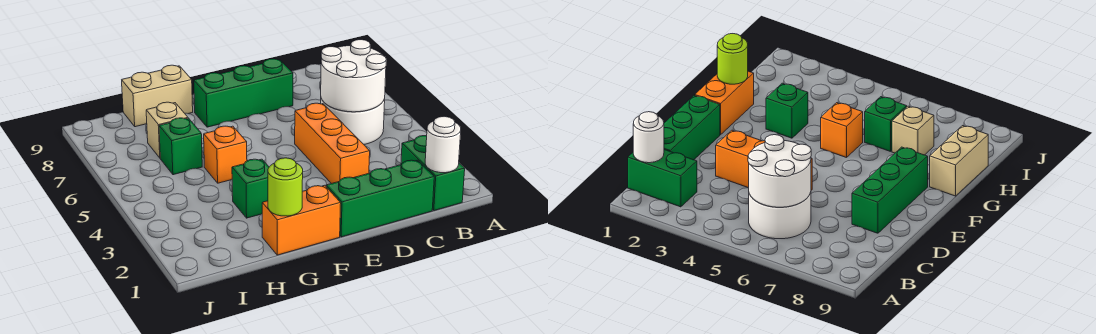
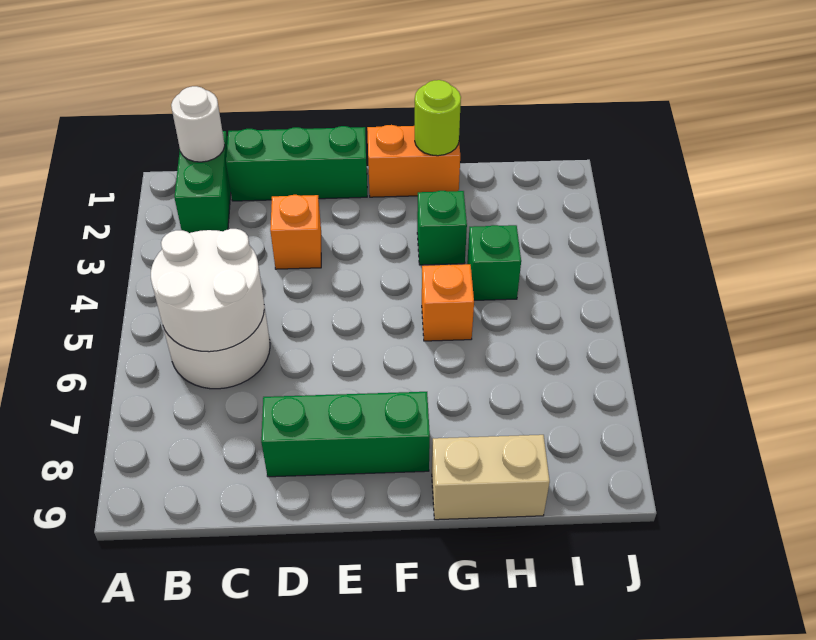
orange brick D3:D5 level 1 -> orange brick D3 level 1
green brick H6 level 1 -> green brick H4 level 1
tan brick H7 level 1 -> none

